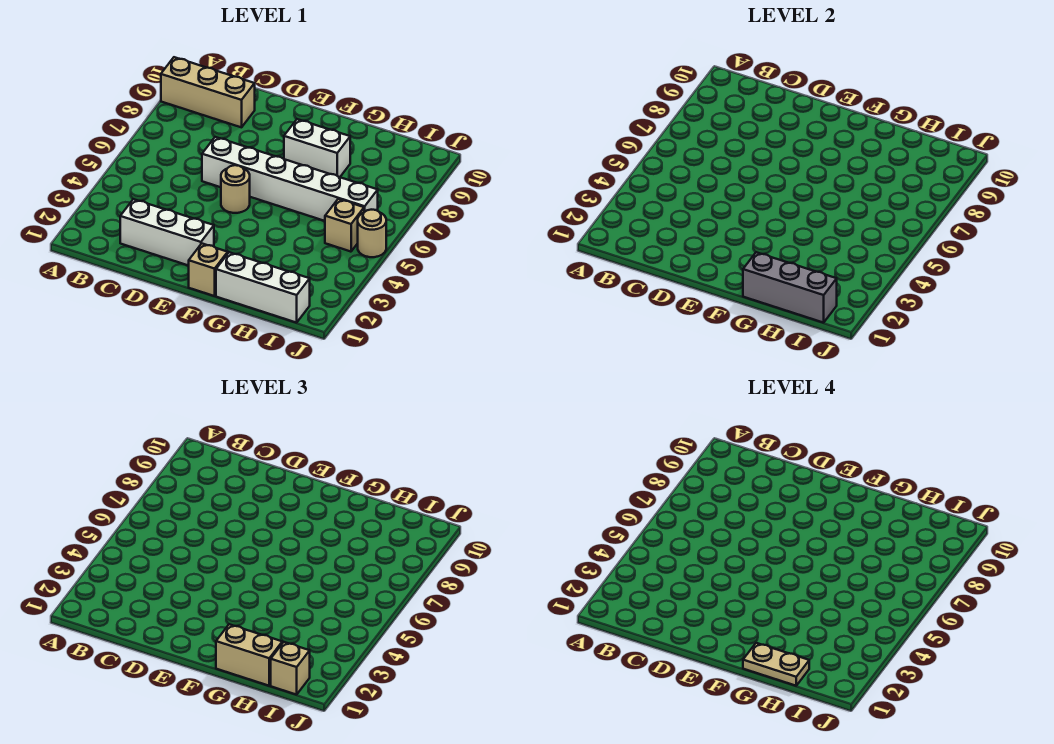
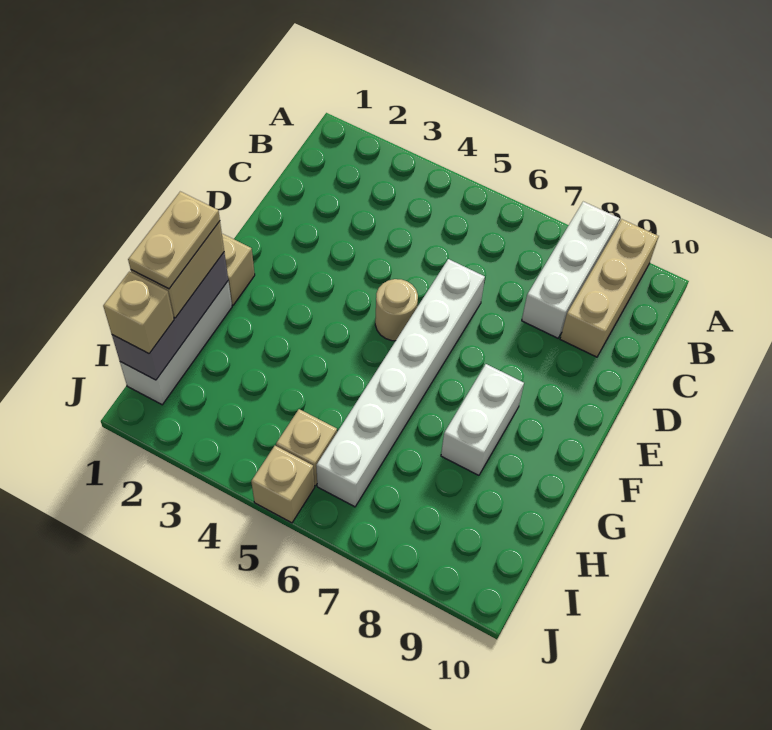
white brick C2:E2 level 1 -> white brick A8:C8 level 1
tan round brick J5 level 1 -> tan brick J5 level 1

